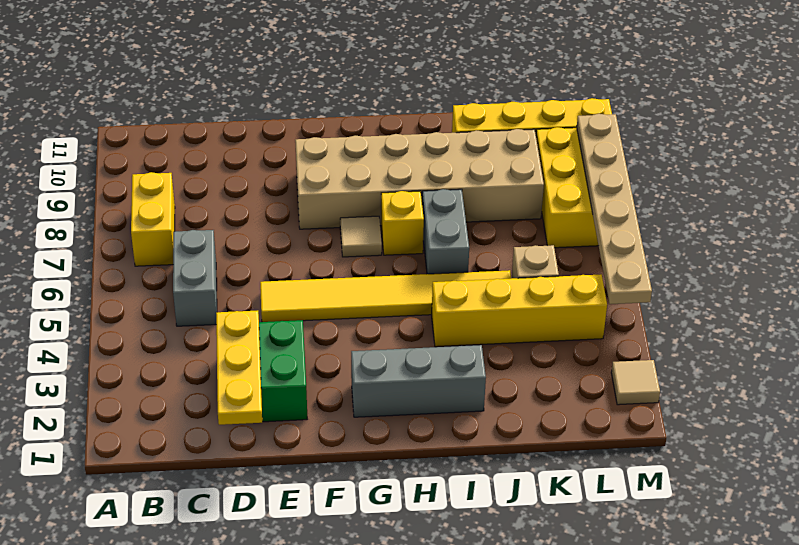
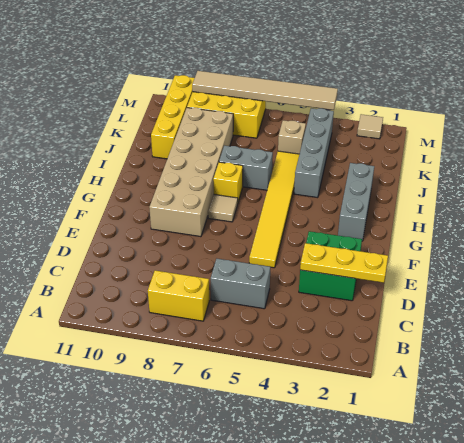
yellow brick I4:L4 level 1 -> grey brick I4:L4 level 1
tan plate M4:M9 level 2 -> tan tile M4:M9 level 2

